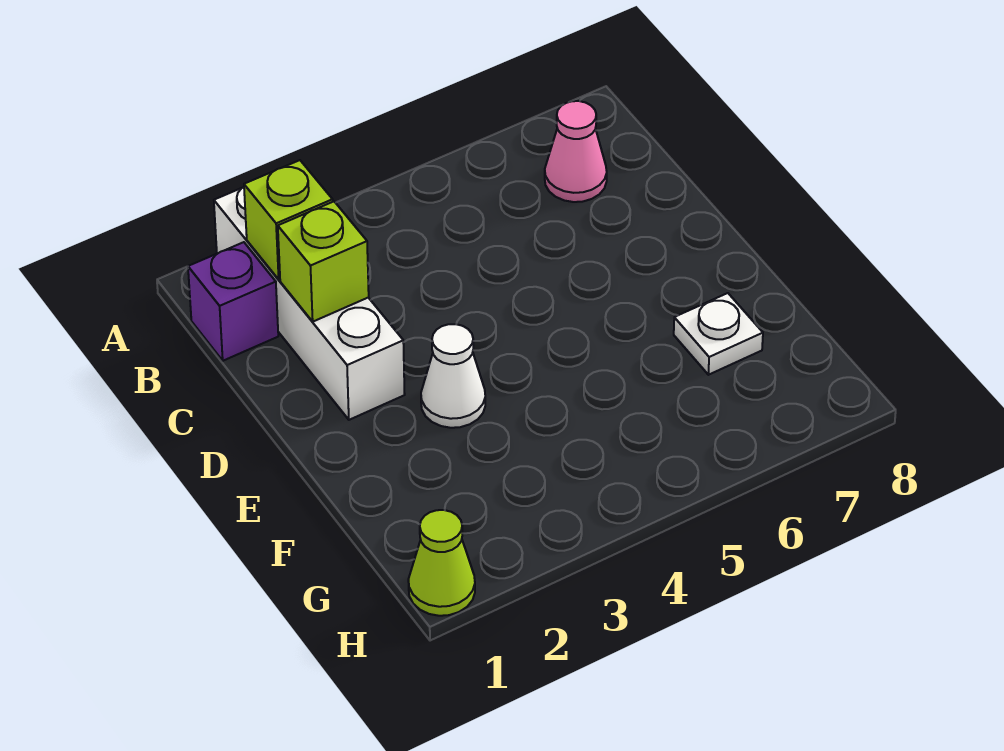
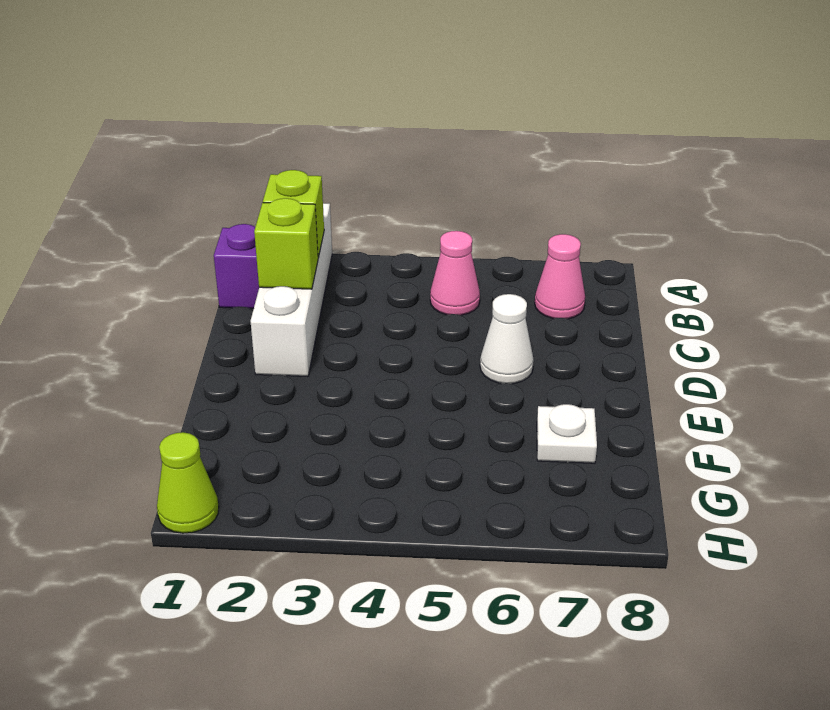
none -> pink cone B5 level 1
white cone E3 level 1 -> white cone D6 level 1

